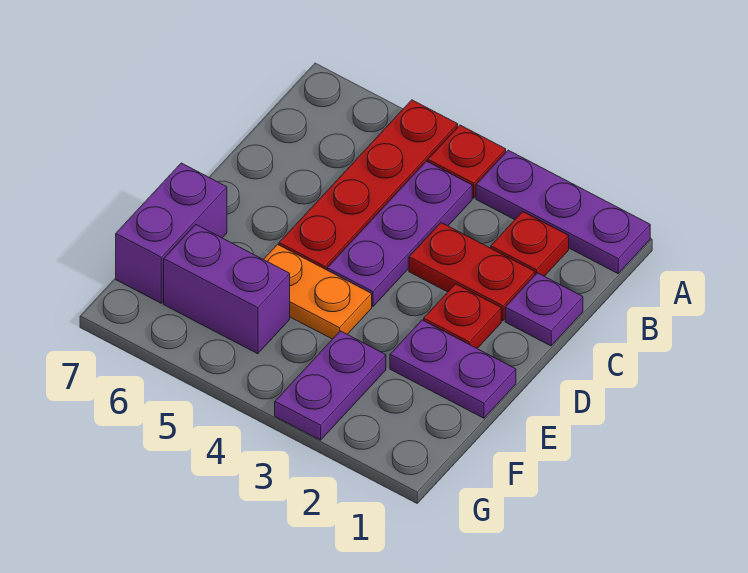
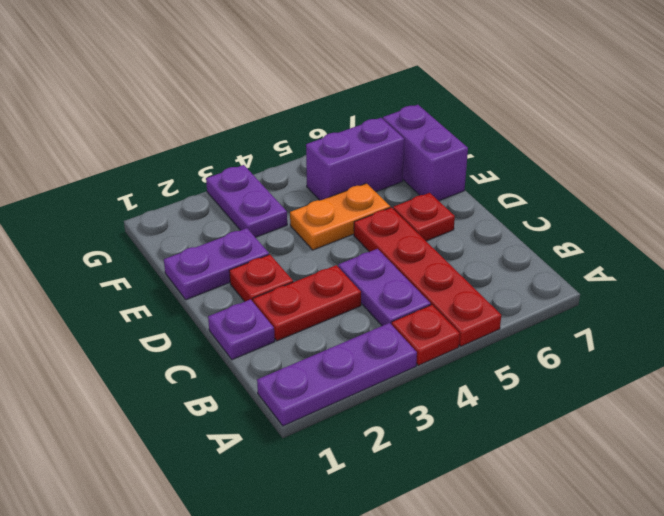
red plate B2 level 1 -> red plate D6 level 1
purple plate B4:D4 level 1 -> purple plate B4:C4 level 1

